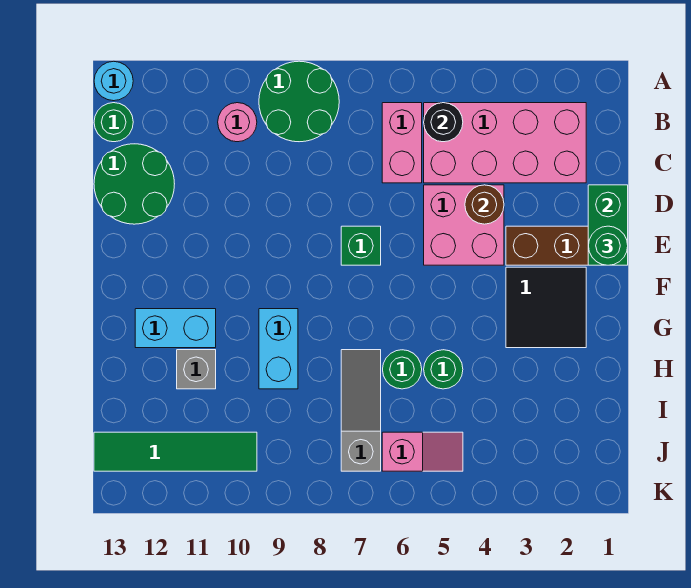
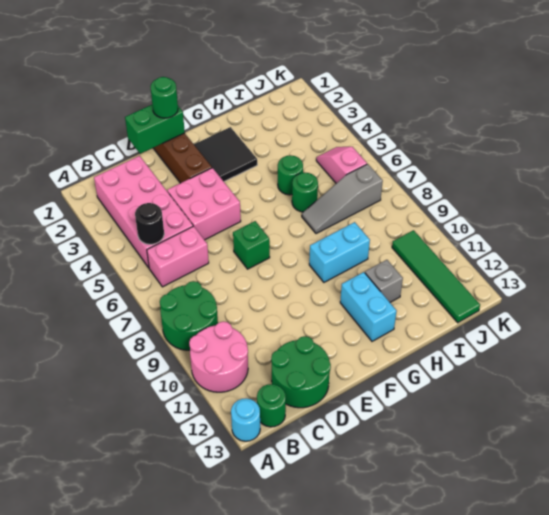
pink round brick B10 level 1 -> pink round brick A10:B11 level 1
brown round brick D4 level 2 -> none

